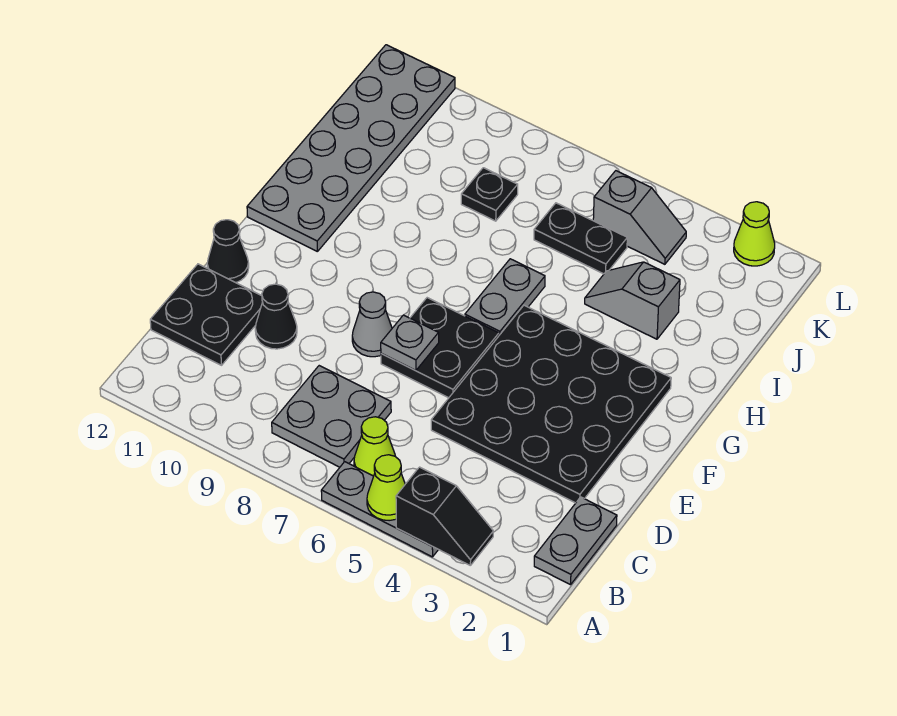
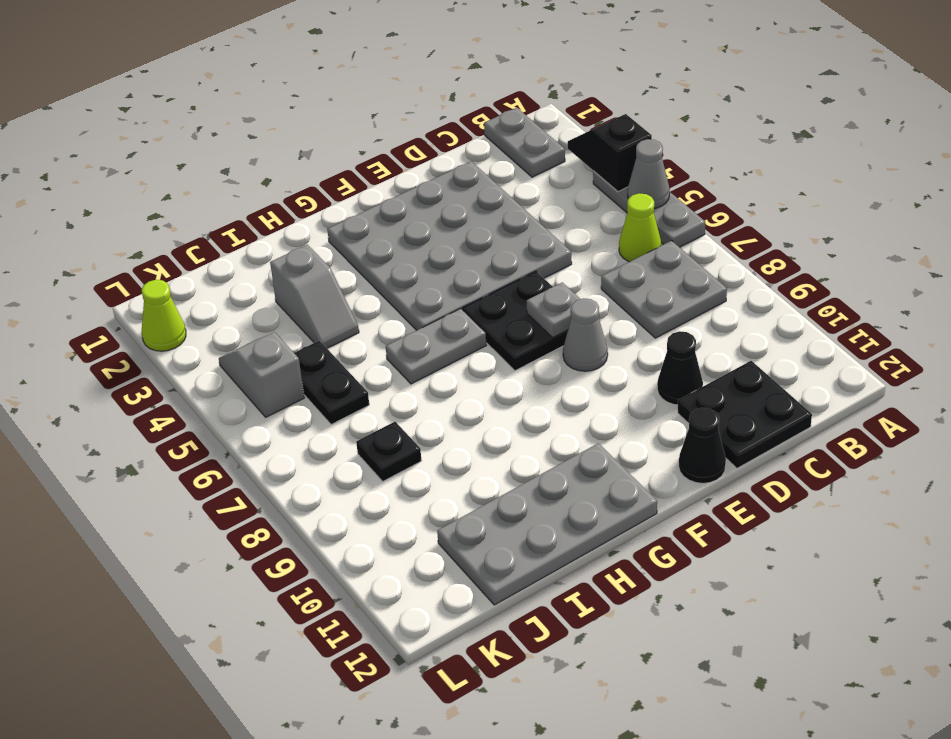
lime cone A5 level 2 -> grey cone A5 level 2
grey plate B1:C1 level 1 -> grey plate B1:B2 level 1
black plate D2:G5 level 1 -> grey plate D2:G5 level 1
grey plate G11:L12 level 1 -> grey plate G11:J12 level 1

